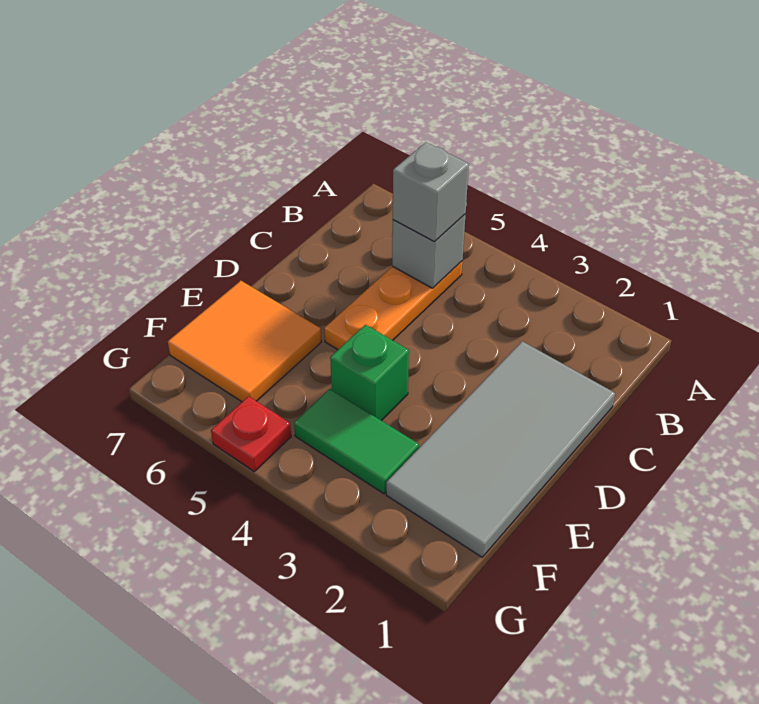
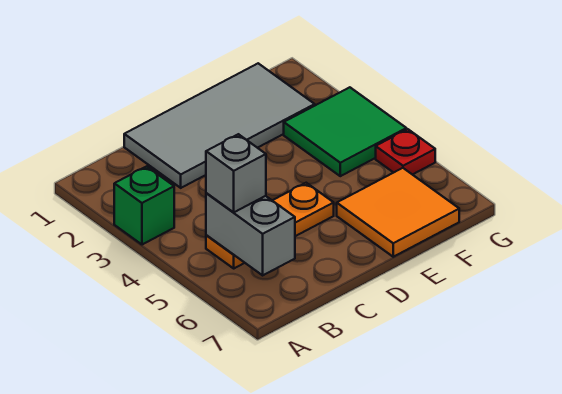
grey brick B5 level 2 -> grey brick B5:B6 level 2
green brick E4 level 1 -> green brick A3 level 1
green tile F3:F4 level 1 -> green tile F3:G4 level 1

